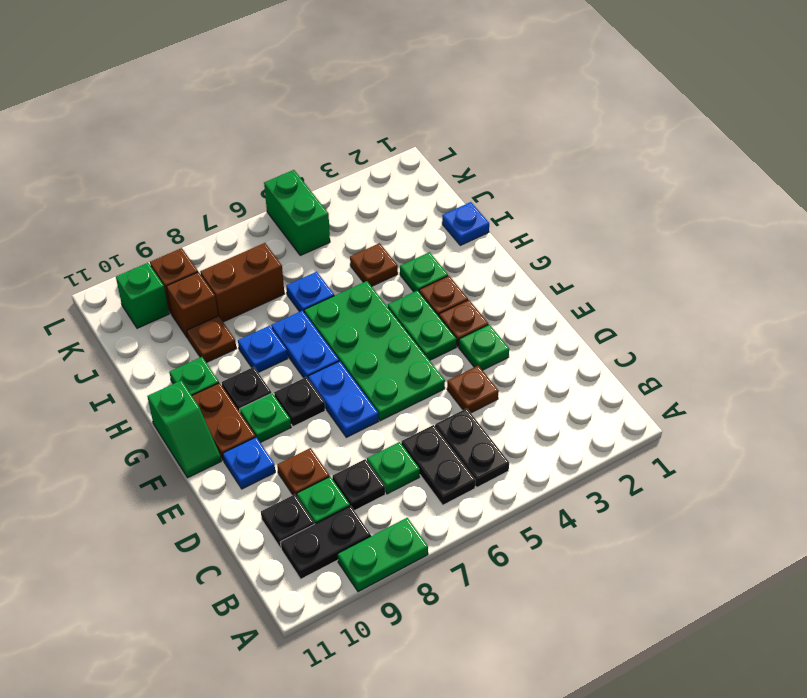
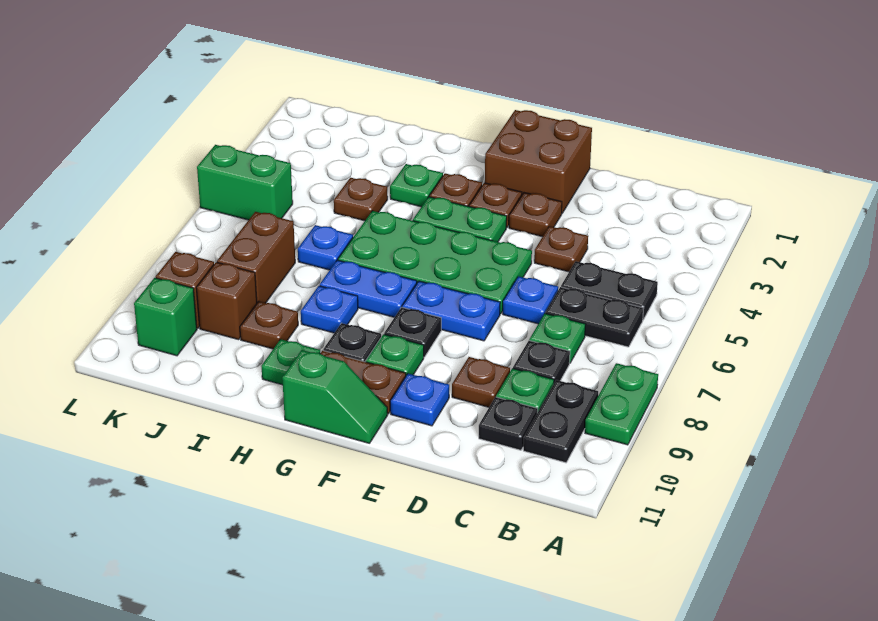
none -> brown brick E1:F2 level 1
green plate E3 level 1 -> brown plate E3 level 1
blue plate I1 level 1 -> blue plate D6 level 1

